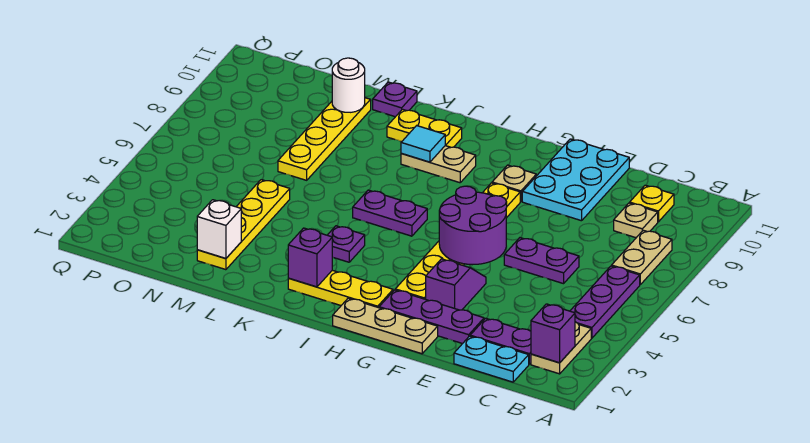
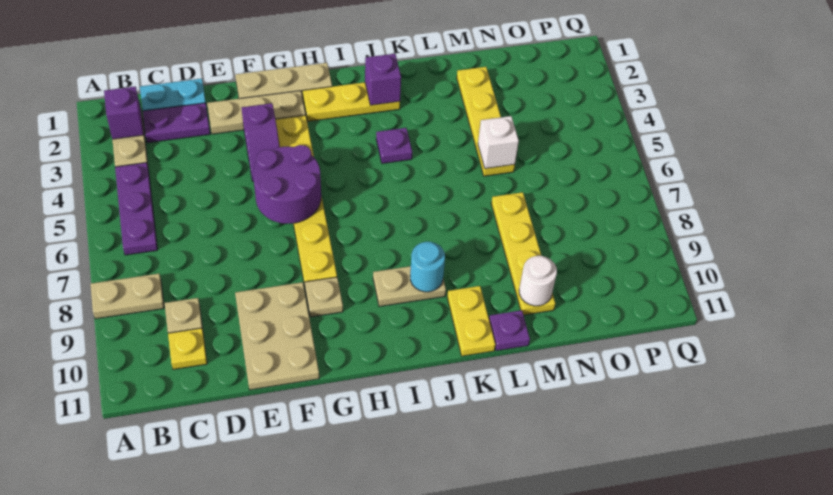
tan plate B7:B8 level 1 -> tan plate A8:B8 level 1
purple plate D6:E6 level 1 -> none
purple plate E2:G2 level 1 -> tan plate E2:G2 level 1
cyan plate E9:F11 level 1 -> tan plate E9:F11 level 1
purple plate I6:J6 level 1 -> none
cyan tile J9 level 2 -> cyan round brick J9 level 2
yellow plate J10:K10 level 1 -> yellow plate K10:K11 level 1
white brick M2 level 2 -> white brick M5 level 2

